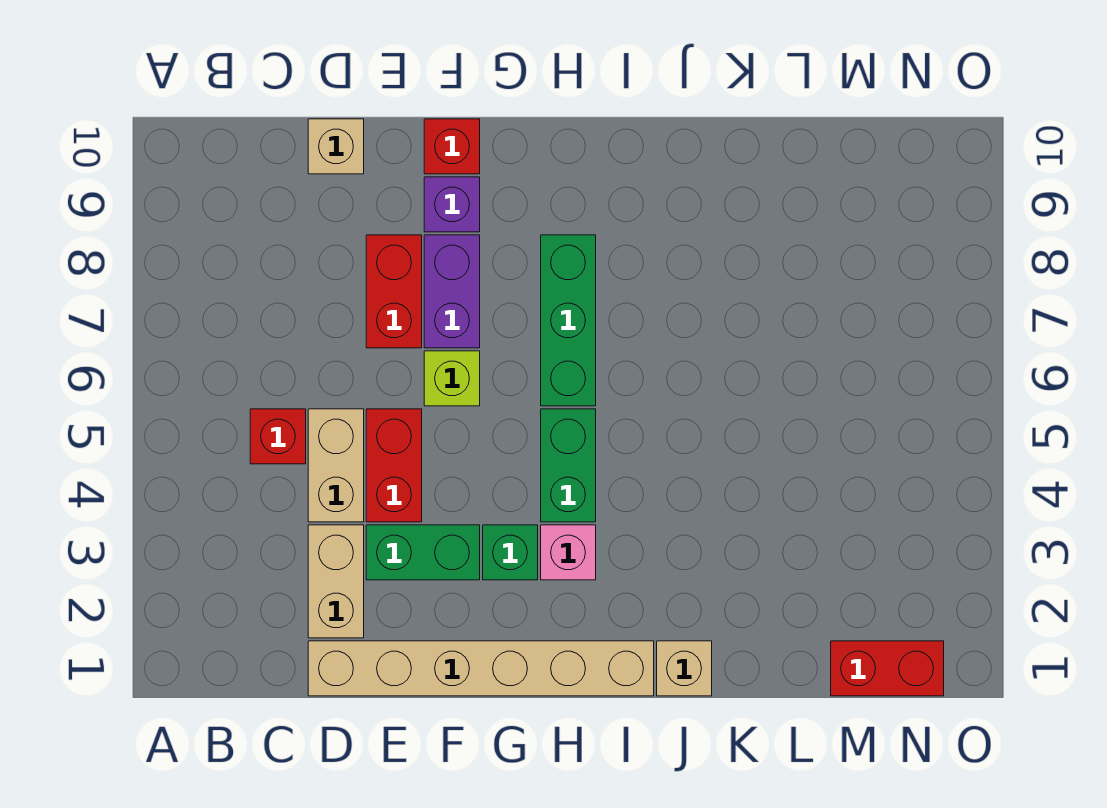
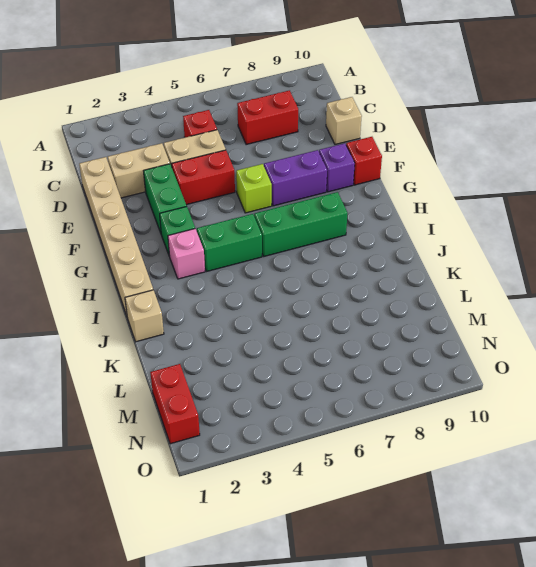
red brick E7:E8 level 1 -> red brick C7:C8 level 1

